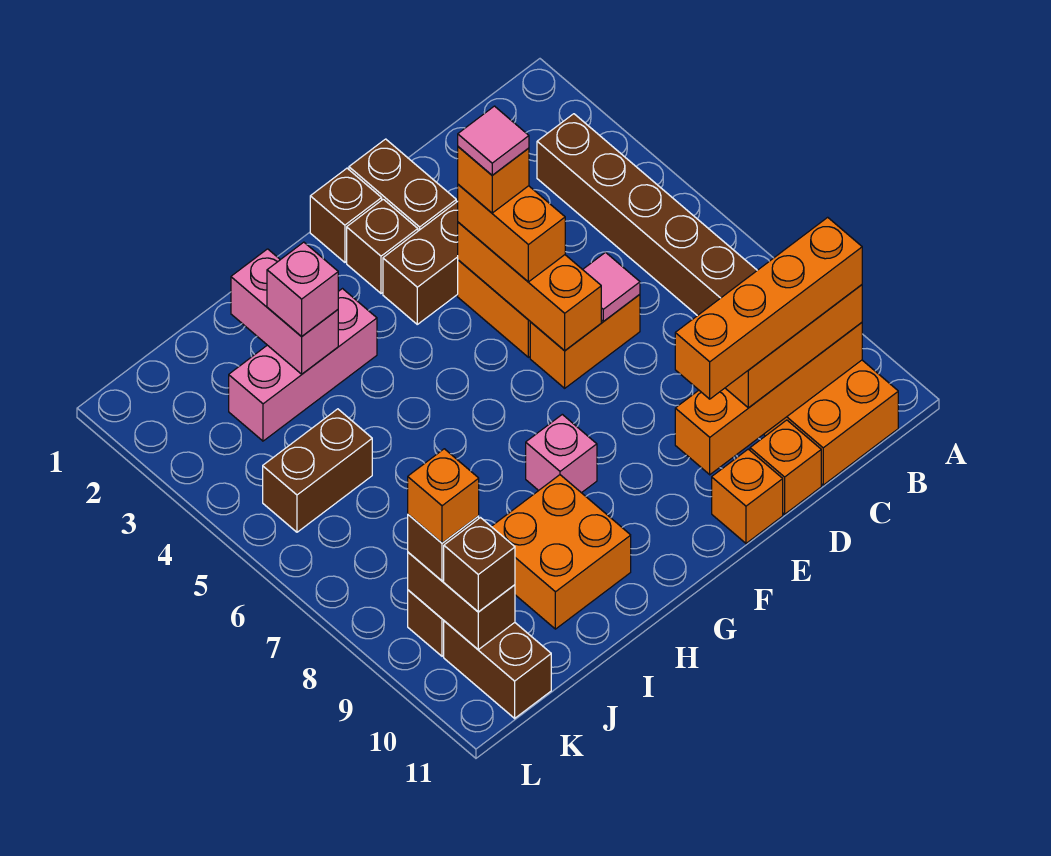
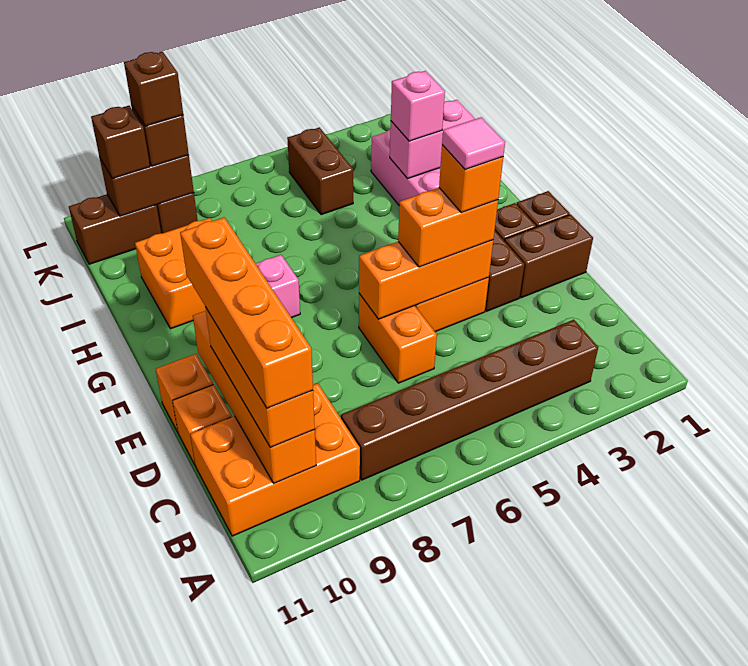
pink tile D6 level 2 -> none
orange brick K9 level 4 -> brown brick K9 level 4

